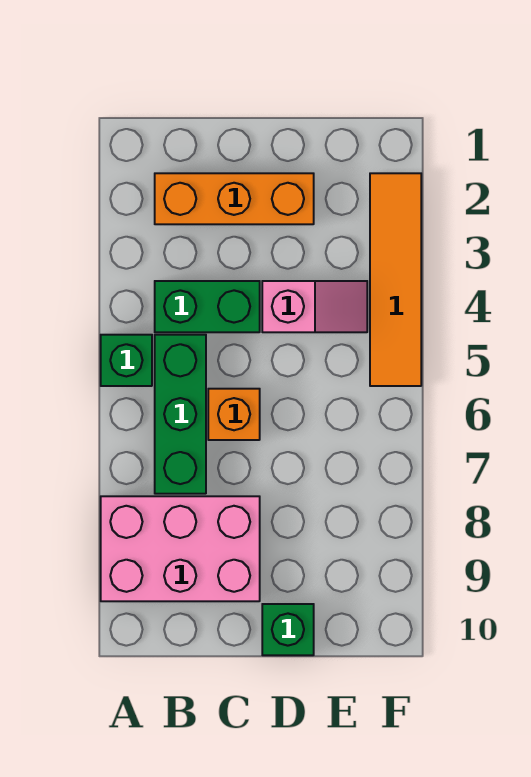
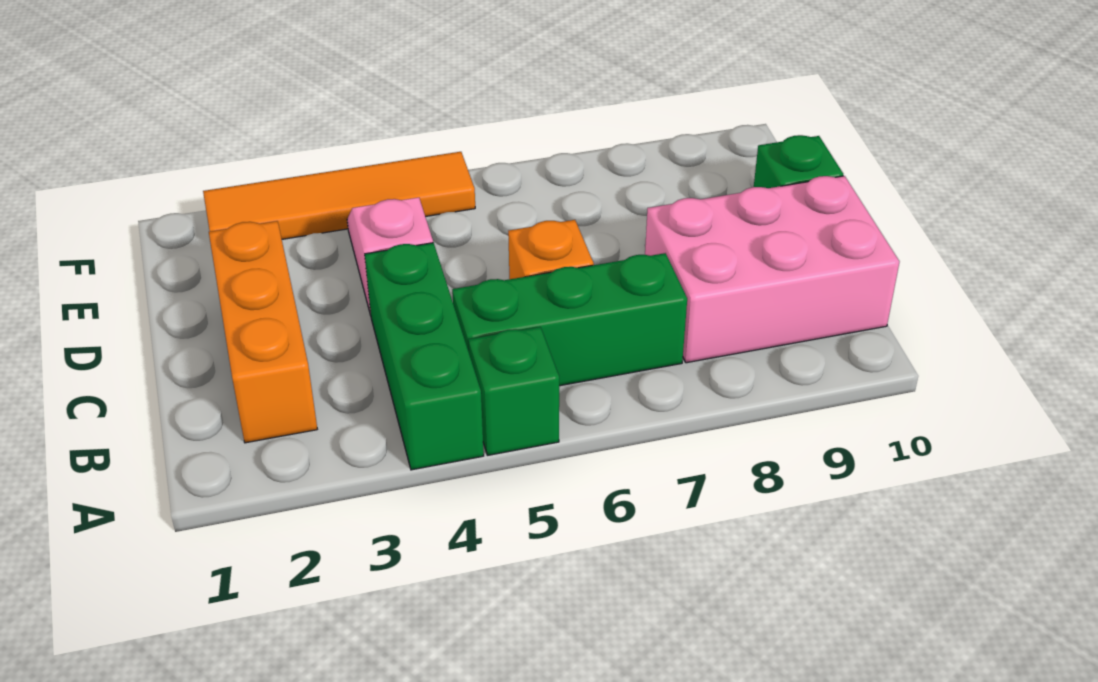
pink brick A8:C9 level 1 -> pink brick B8:C10 level 1
green brick B4:C4 level 1 -> green brick A4:C4 level 1

